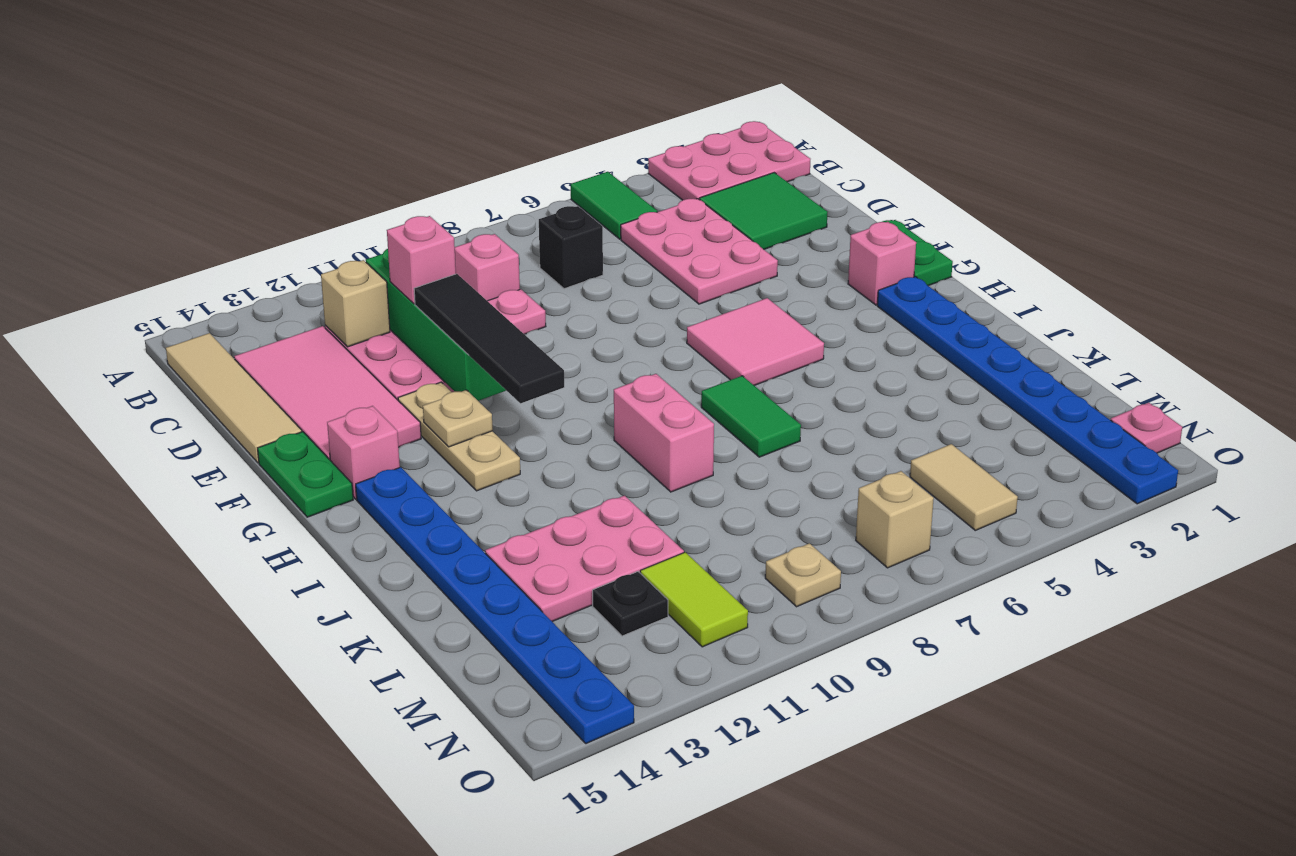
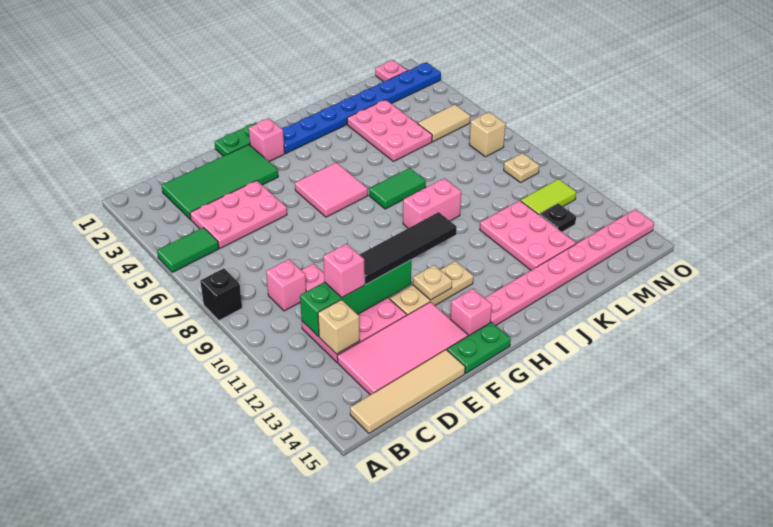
pink plate A1:B3 level 1 -> pink plate K3:L5 level 1
green tile C2:D3 level 1 -> green tile C2:F3 level 1
black brick C7 level 1 -> black brick A8 level 1
blue plate H14:O14 level 1 -> pink plate H14:O14 level 1

